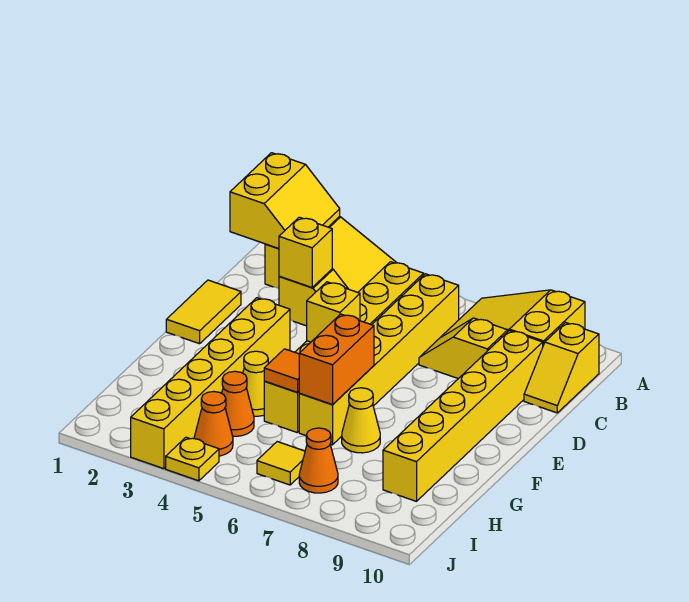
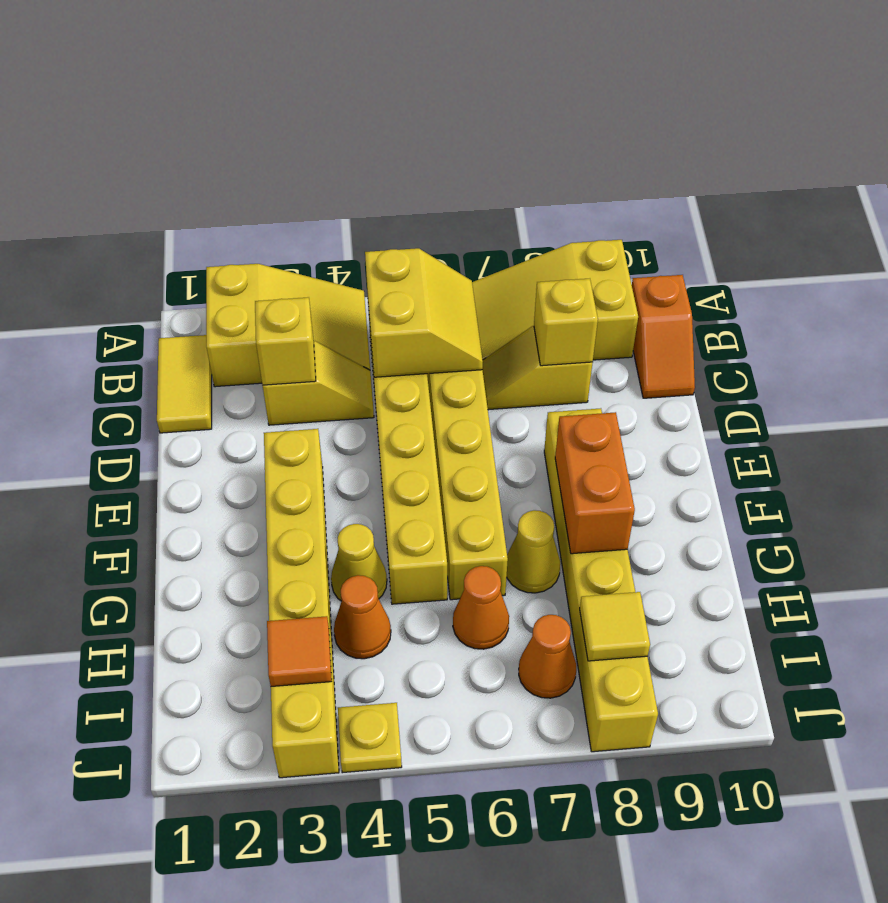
yellow slope A1:B2 level 2 top 1 -> yellow slope B5:C6 level 2 top 5
yellow slope B10:C10 level 1 top B -> orange slope B10:C10 level 1 top B
yellow brick C9:H9 level 1 -> yellow brick E8:J8 level 1
yellow tile D1:E1 level 1 -> yellow tile B1:C1 level 1
yellow brick E5 level 2 -> yellow brick C8 level 2
orange brick F6:G6 level 2 -> orange brick F8:G8 level 2
orange tile G5 level 2 -> orange tile I3 level 2
orange cone I4 level 1 -> orange cone H6 level 1
yellow tile I6 level 1 -> yellow tile I8 level 2

